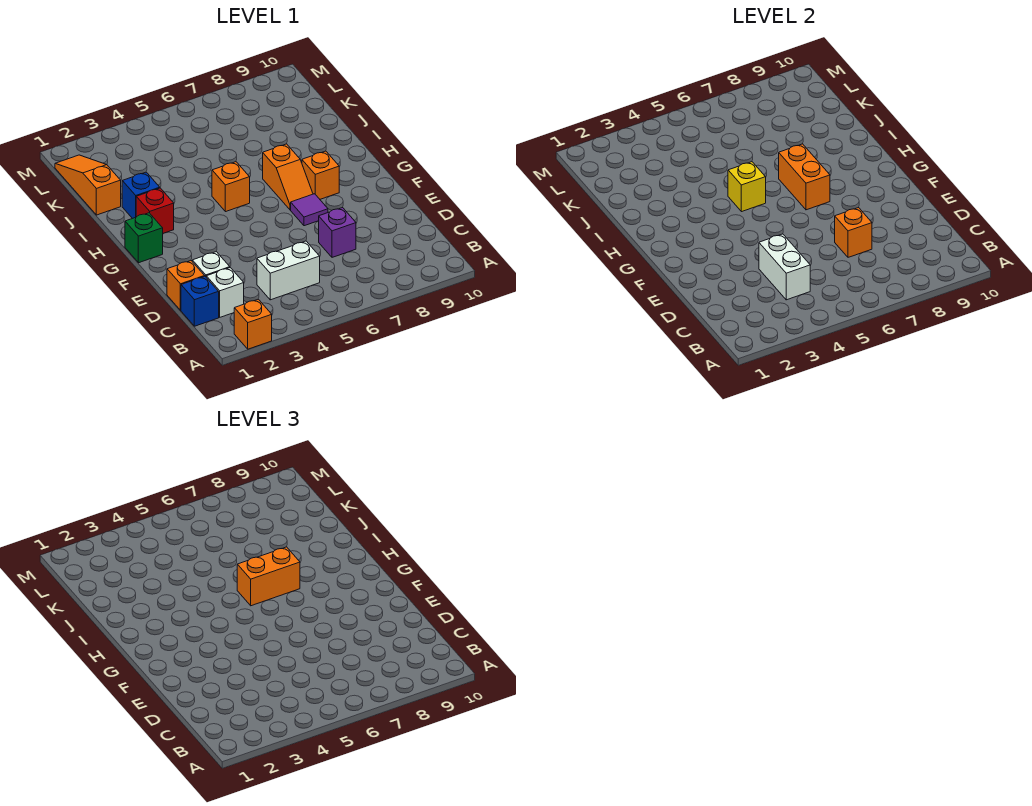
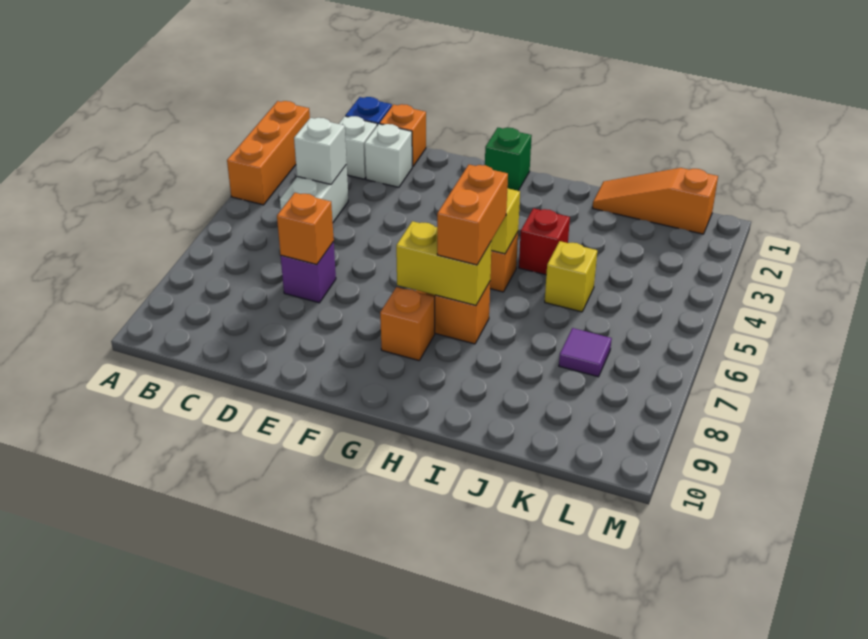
orange brick A2 level 1 -> orange brick A2:A4 level 1
white brick C4:D4 level 2 -> white brick C4 level 2
purple tile F7 level 1 -> purple tile K7 level 1
orange brick G7:H7 level 2 -> yellow brick G7:H7 level 2
red brick H2 level 1 -> red brick I4 level 1
blue brick I2 level 1 -> none
orange slope J1:L1 level 1 top J -> orange slope J1:L1 level 1 top L
none -> yellow brick J5 level 1

